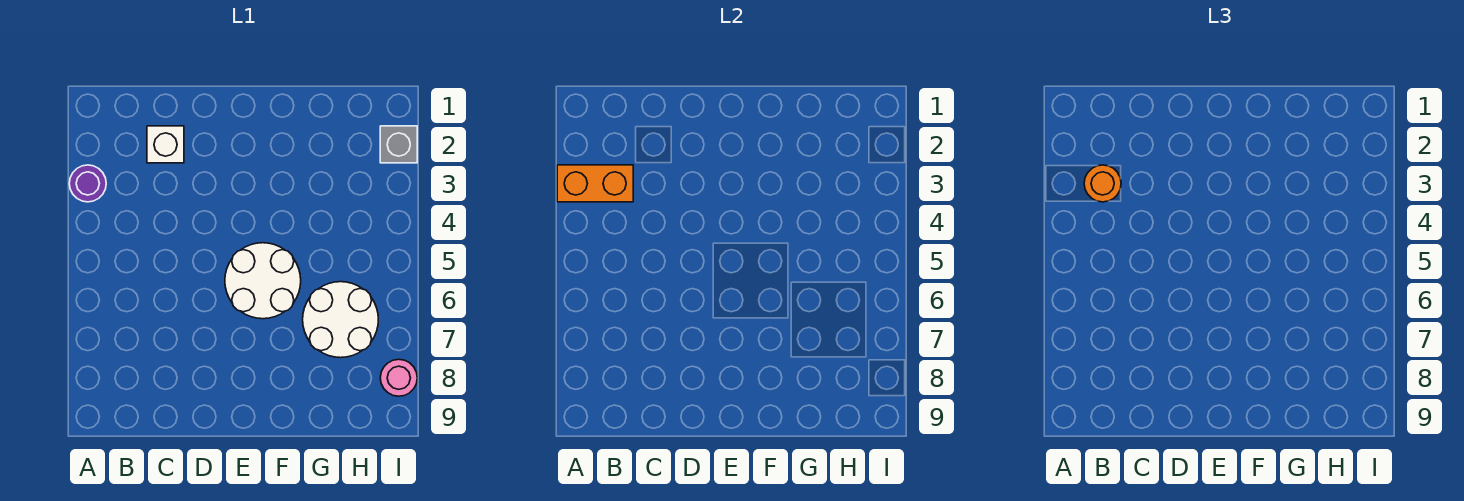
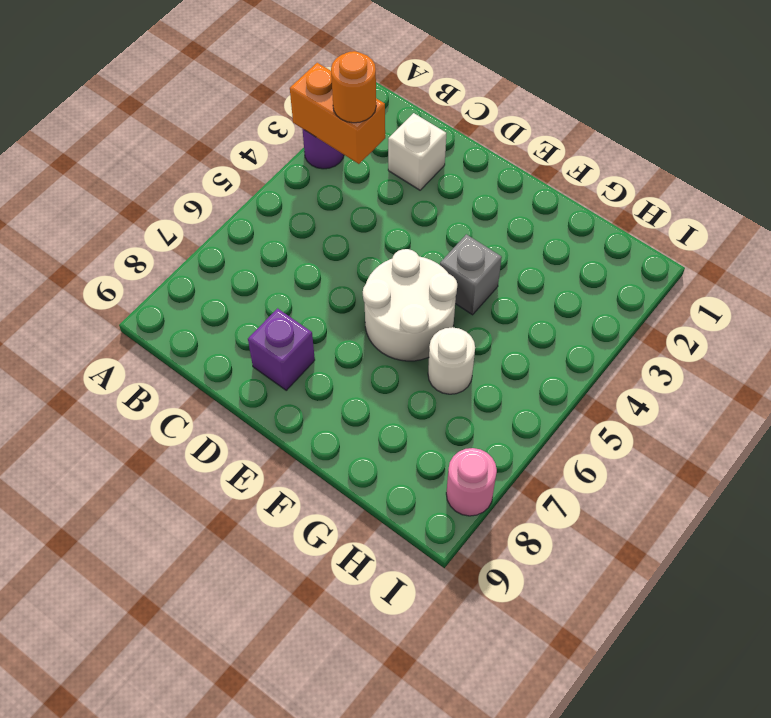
none -> purple brick D8 level 1
white round brick G6:H7 level 1 -> white round brick G6 level 1
grey brick I2 level 1 -> grey brick F4 level 1

